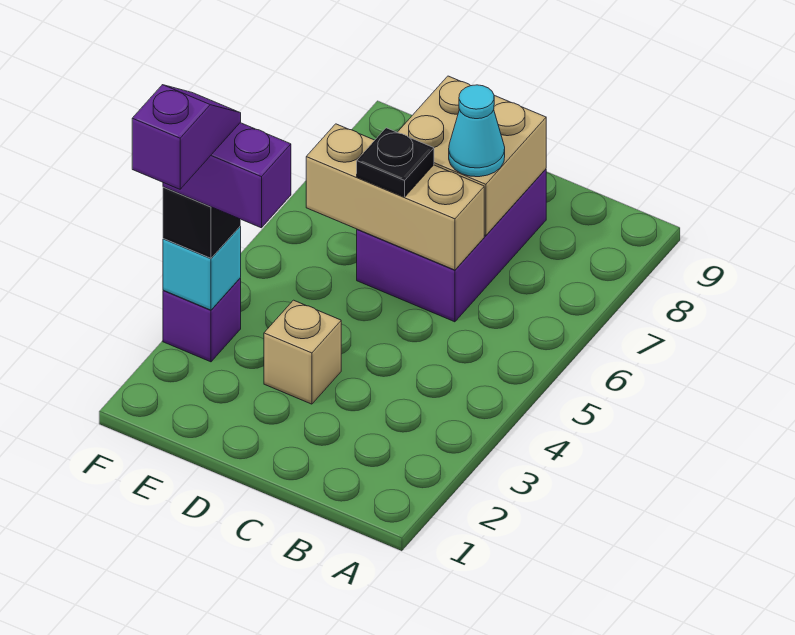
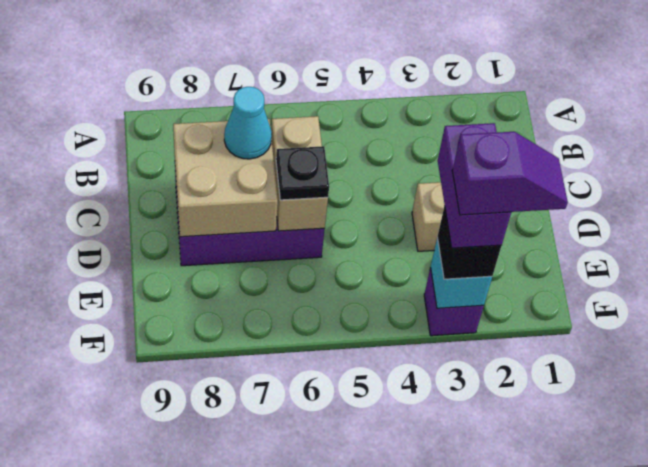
tan brick C6:E6 level 2 -> tan brick C6:D6 level 2
purple slope F2:F3 level 5 top 2 -> purple slope F2:F3 level 5 top 3

